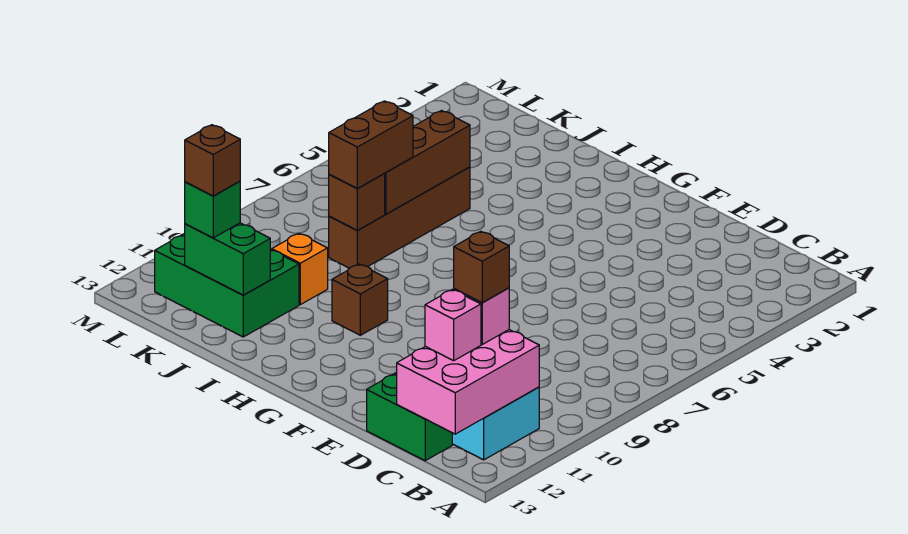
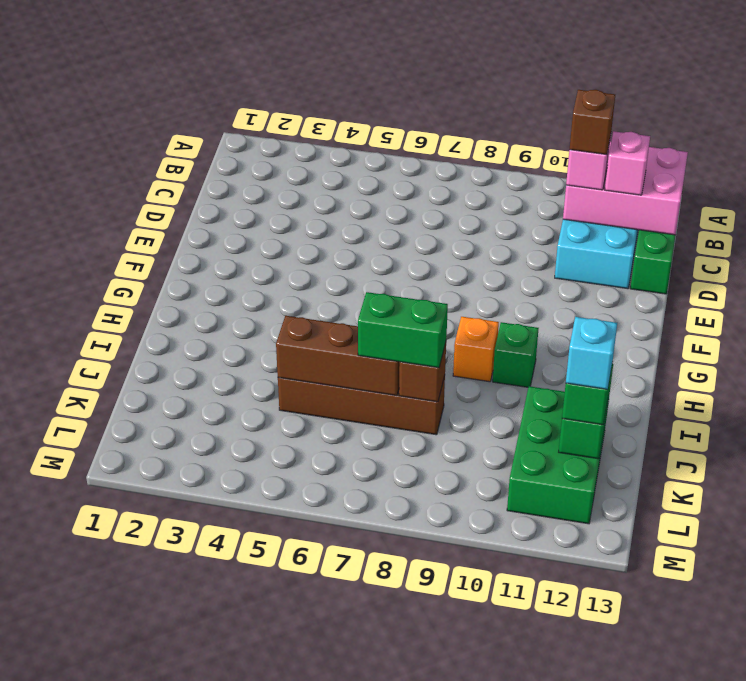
brown brick H10 level 1 -> green brick H10 level 1
brown brick J7:J8 level 3 -> green brick J7:J8 level 3
orange brick J10 level 1 -> orange brick H9 level 1
brown brick K12 level 4 -> cyan brick K12 level 4

